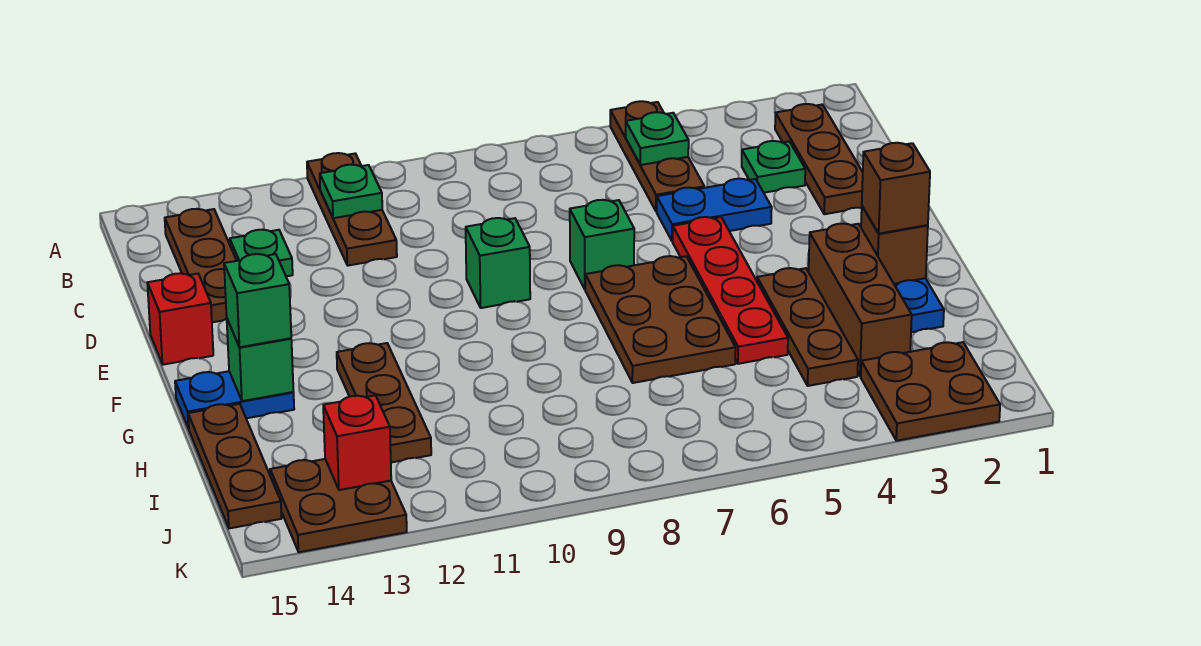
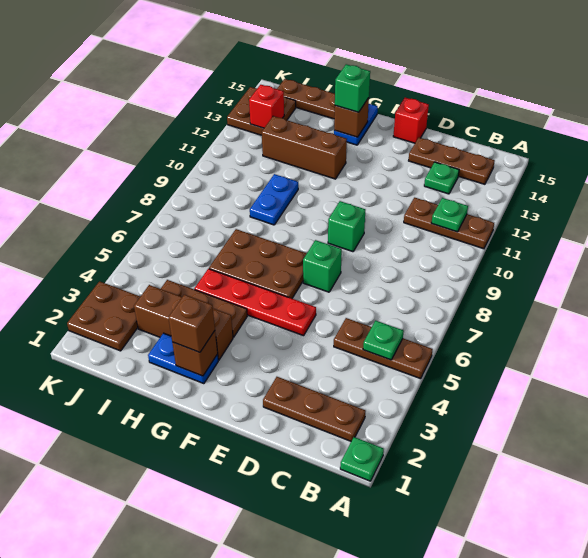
green plate C3 level 1 -> green plate A1 level 1
blue plate D4:D5 level 1 -> blue plate H9:H10 level 1
brown plate G12:I12 level 1 -> brown brick G12:I12 level 1
green brick G14 level 2 -> brown brick G14 level 2

